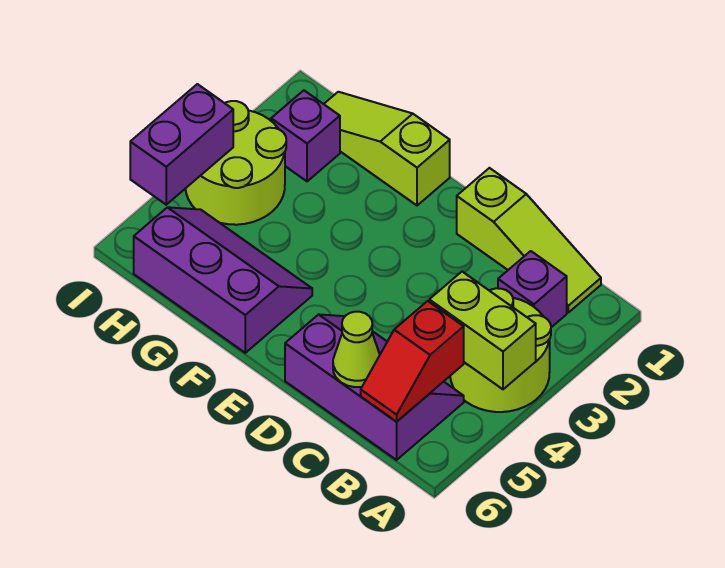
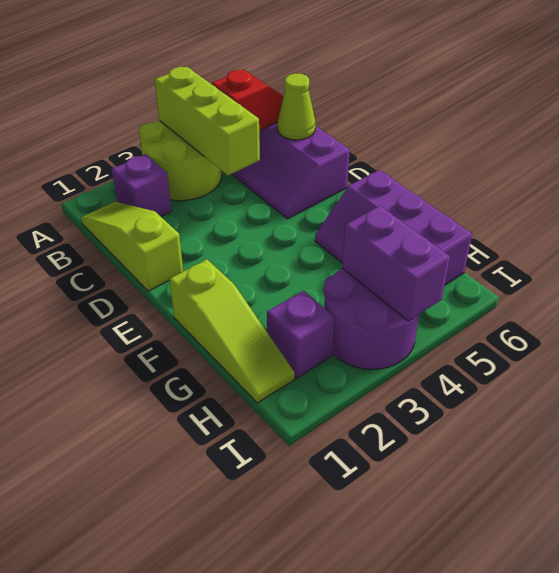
lime brick A4:B4 level 2 -> lime brick A4:C4 level 2
lime round brick H3:I4 level 1 -> purple round brick H3:I4 level 1
purple brick I4:I5 level 2 -> purple brick H4:I4 level 2

